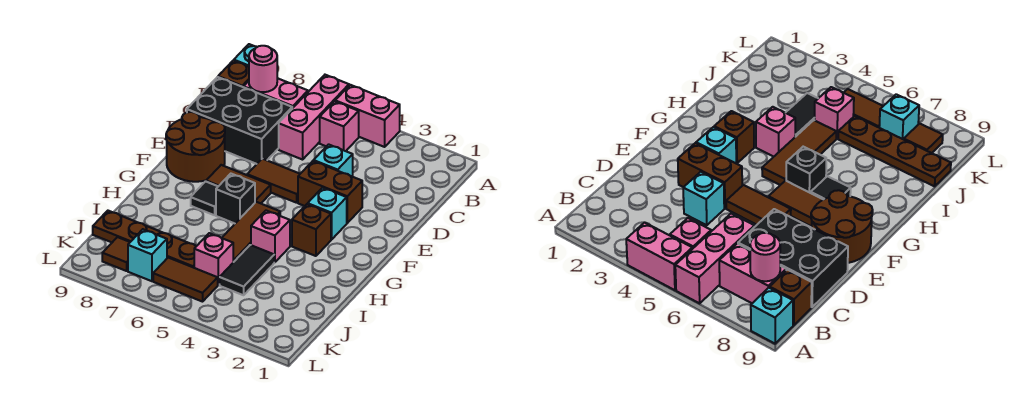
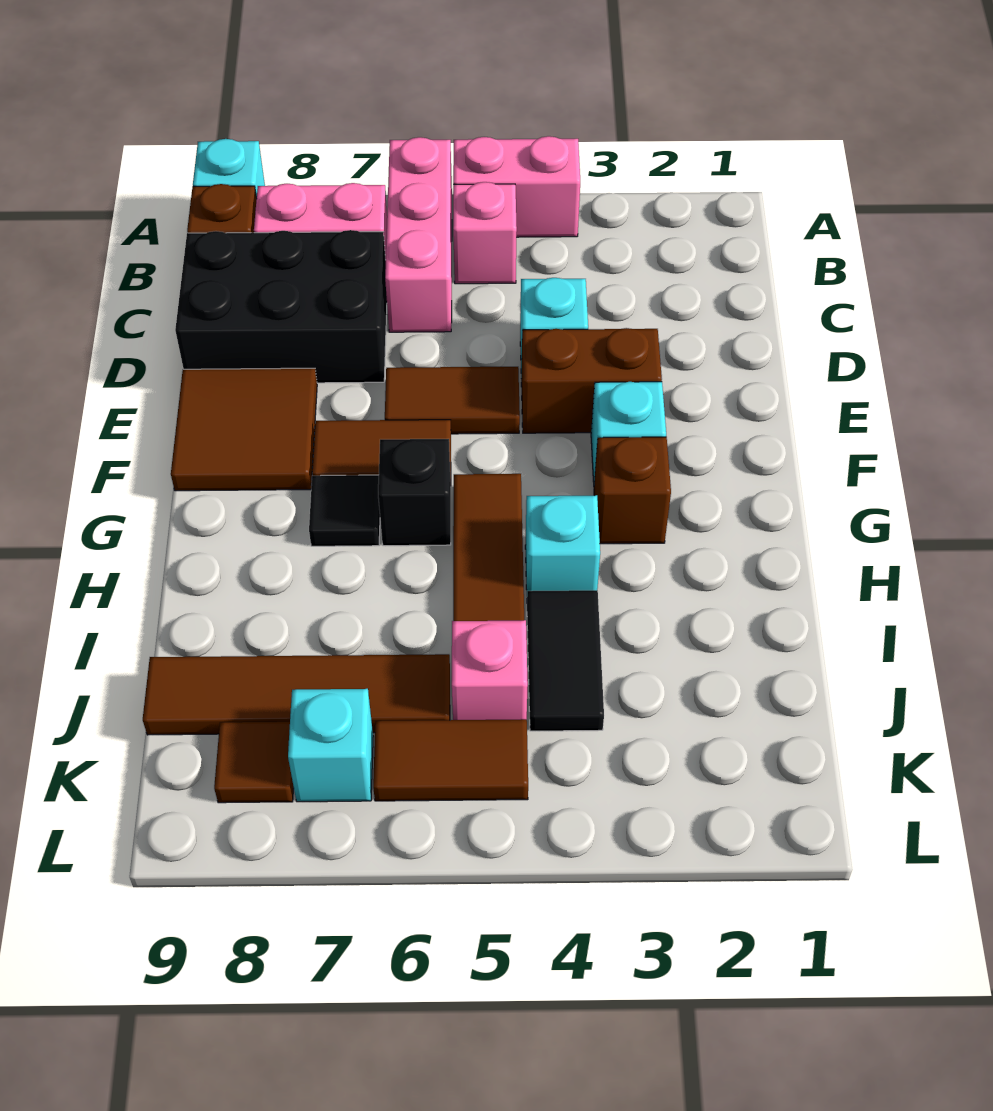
pink round brick B8 level 2 -> none
brown round brick E8:F9 level 1 -> brown tile E8:F9 level 1
pink brick H4 level 1 -> cyan brick H4 level 1
brown plate J6:J9 level 1 -> brown tile J6:J9 level 1

